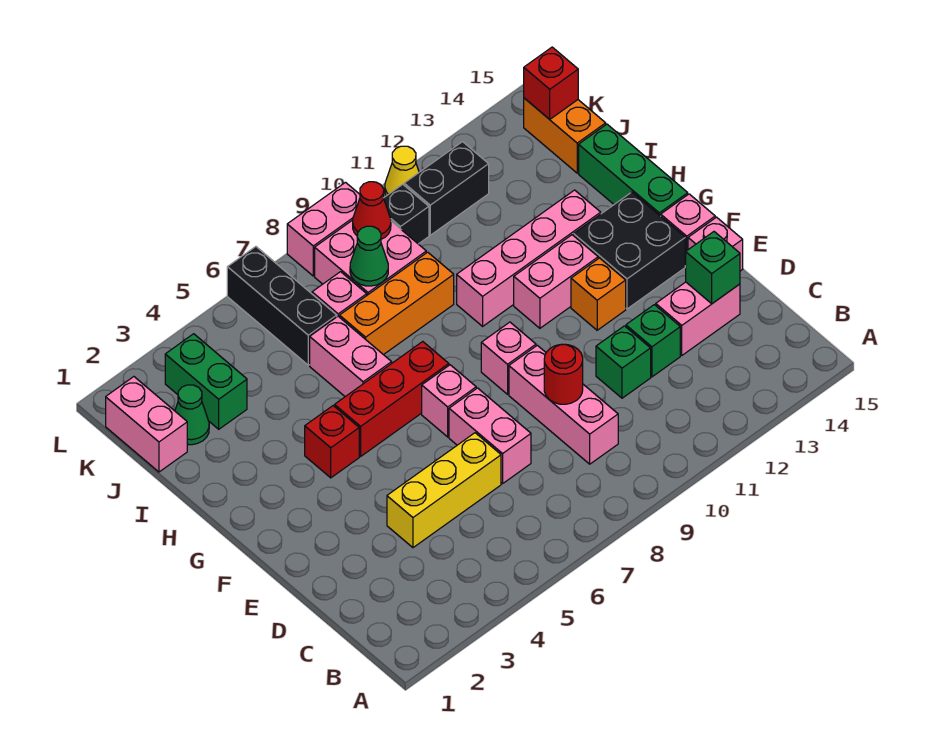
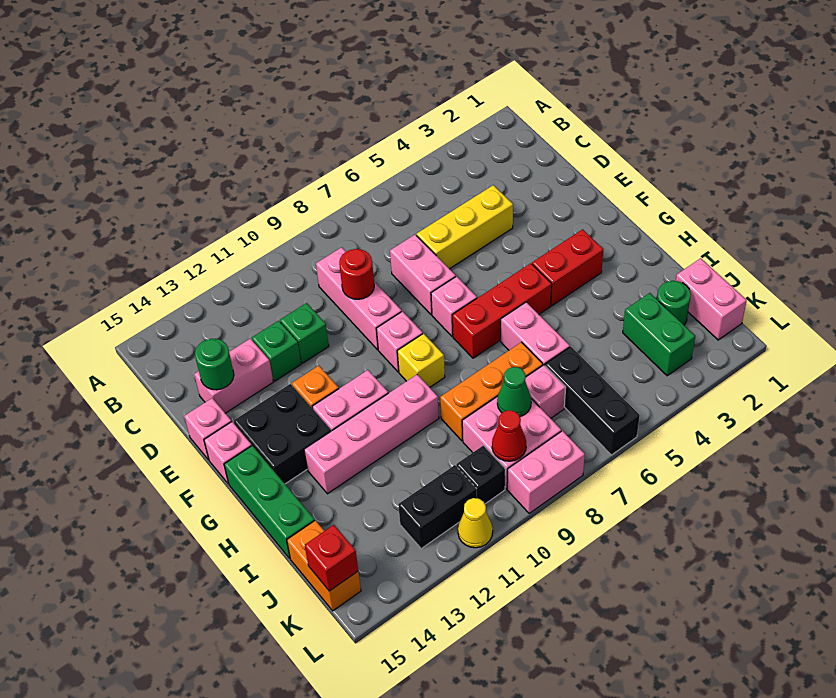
green brick D14 level 2 -> green round brick D14 level 2
red brick G4 level 1 -> red brick G3:G4 level 1
none -> yellow brick G9 level 1
green cone J2 level 1 -> green round brick J2 level 1

